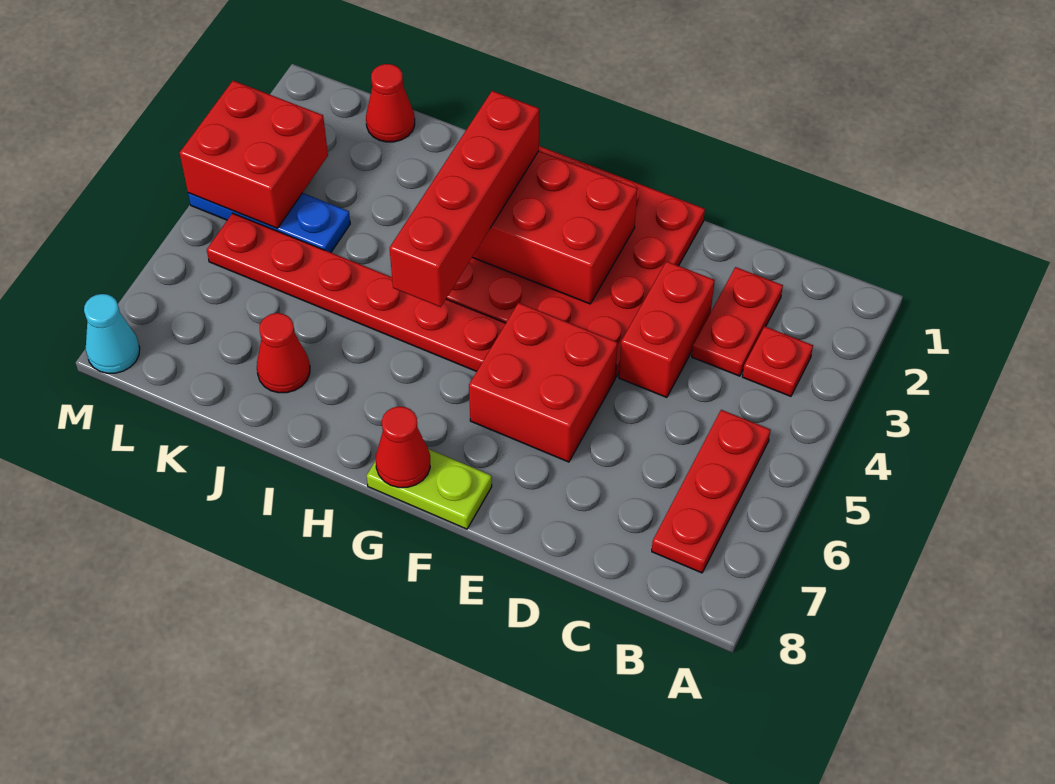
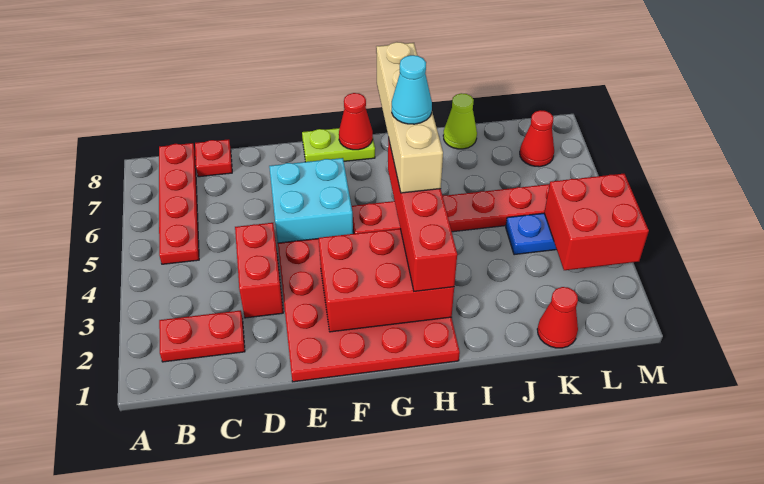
red plate B3 level 1 -> red plate C8 level 1
red plate B5:B7 level 1 -> red plate B5:B8 level 1
red plate C2:C3 level 1 -> red plate B2:C2 level 1
red brick E5:F6 level 1 -> cyan brick E5:F6 level 1
none -> tan brick H4:H7 level 4
red cone J7 level 1 -> red cone L7 level 1
none -> lime cone J8 level 1
cyan cone M8 level 1 -> cyan cone H5 level 5

